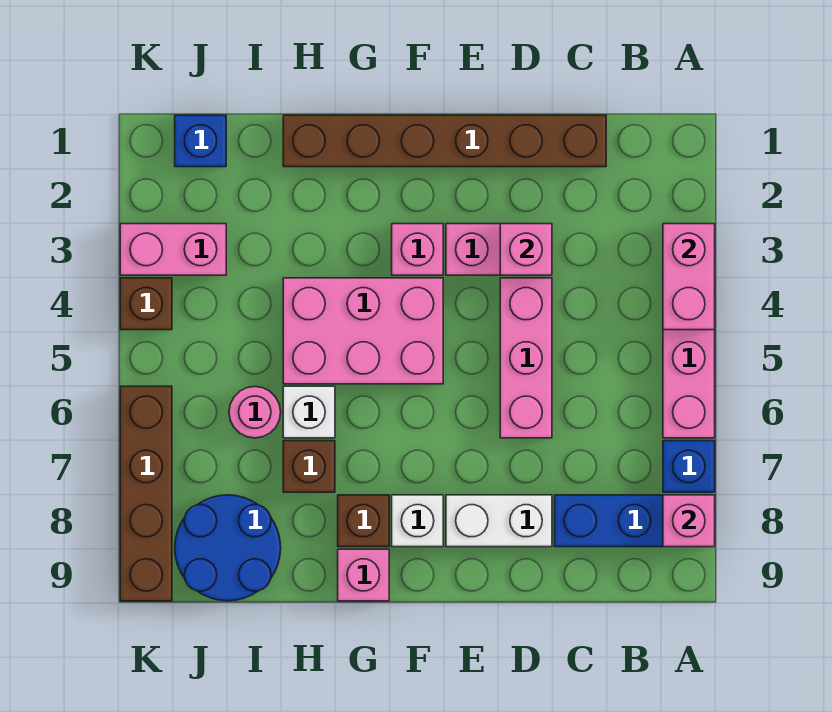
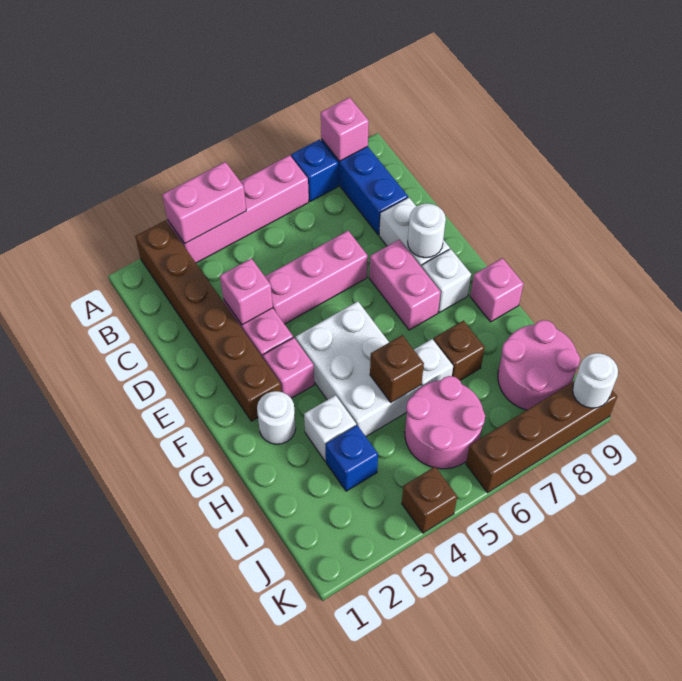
brown brick C1:H1 level 1 -> brown brick A2:F2 level 1
none -> white round brick E8 level 2
pink brick F4:H5 level 1 -> white brick F4:H5 level 1
none -> white round brick G2 level 1
brown brick G8 level 1 -> brown brick H5 level 2
none -> white brick H3 level 1
pink round brick I6 level 1 -> pink round brick I5:J6 level 1
blue round brick I8:J9 level 1 -> pink round brick I8:J9 level 1
blue brick J1 level 1 -> blue brick I3 level 1
pink brick J3:K3 level 1 -> pink brick E7:F7 level 1
none -> white round brick K9 level 2

